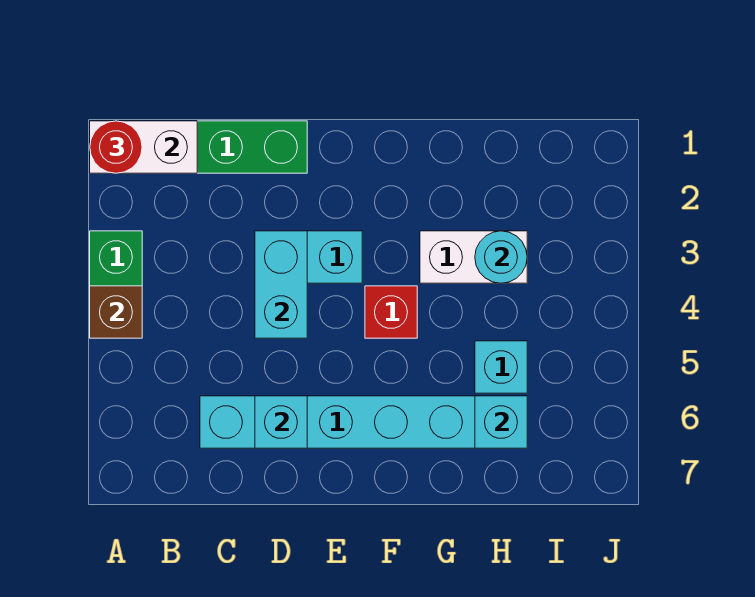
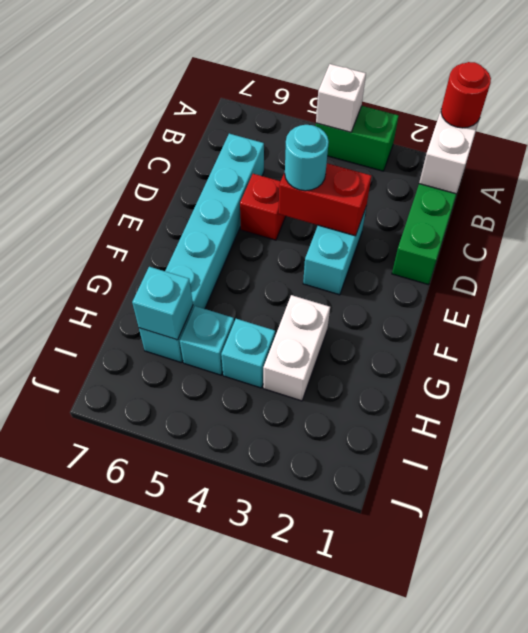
brown brick A4 level 2 -> white brick A4 level 2
cyan brick D3:D4 level 2 -> red brick D3:D4 level 2
cyan brick D6 level 2 -> cyan brick H4 level 1
red brick F4 level 1 -> red brick D5 level 1
cyan round brick H3 level 2 -> cyan round brick D4 level 3

